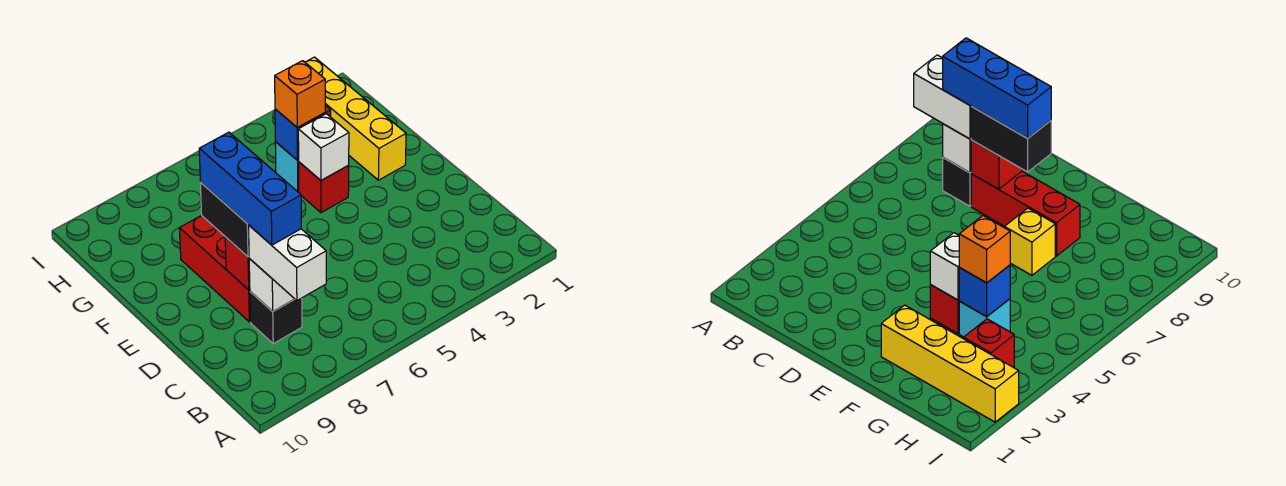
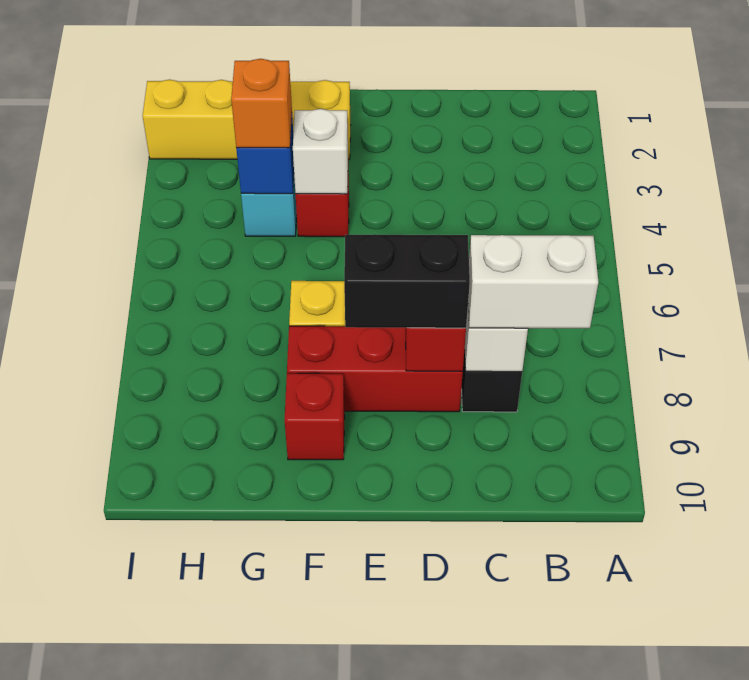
blue brick C8:E8 level 4 -> none
red brick H3 level 1 -> red brick F9 level 1

